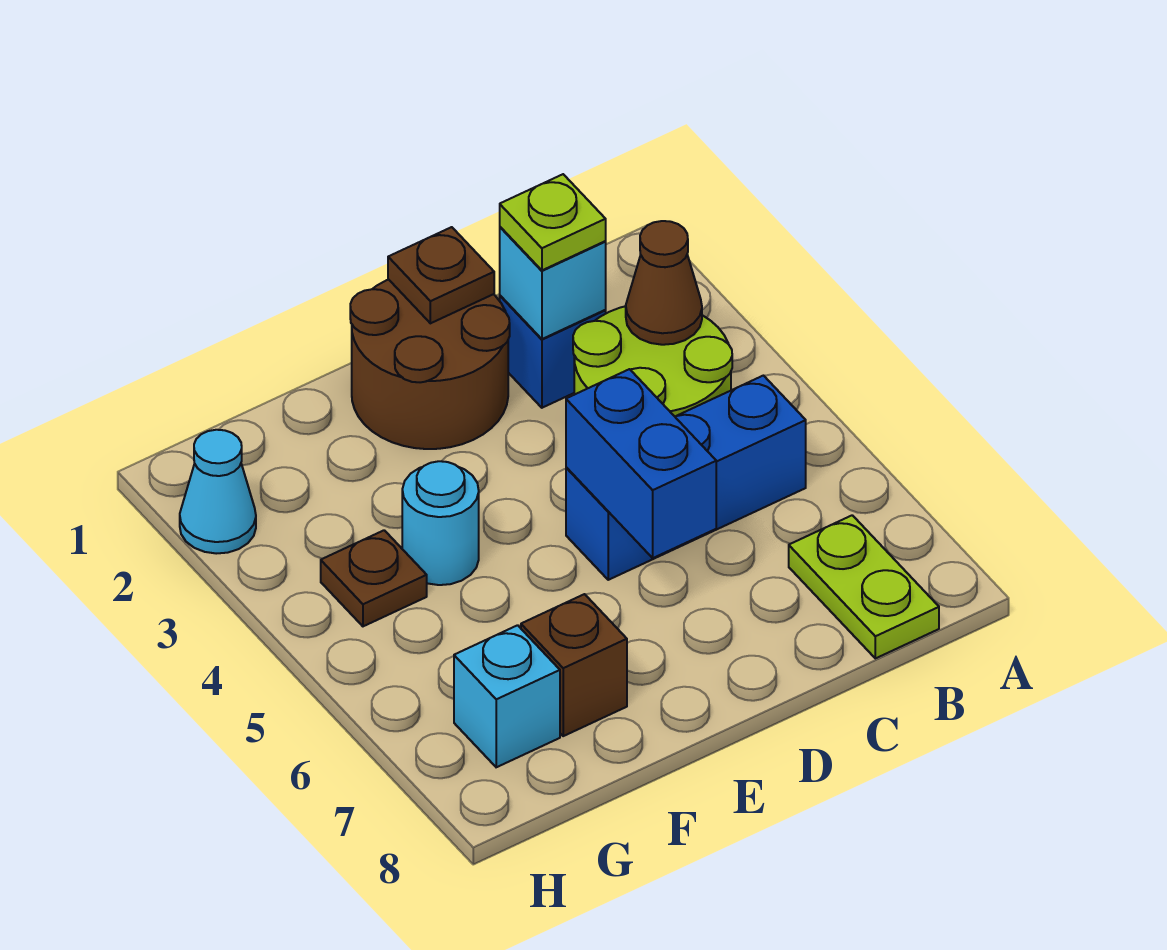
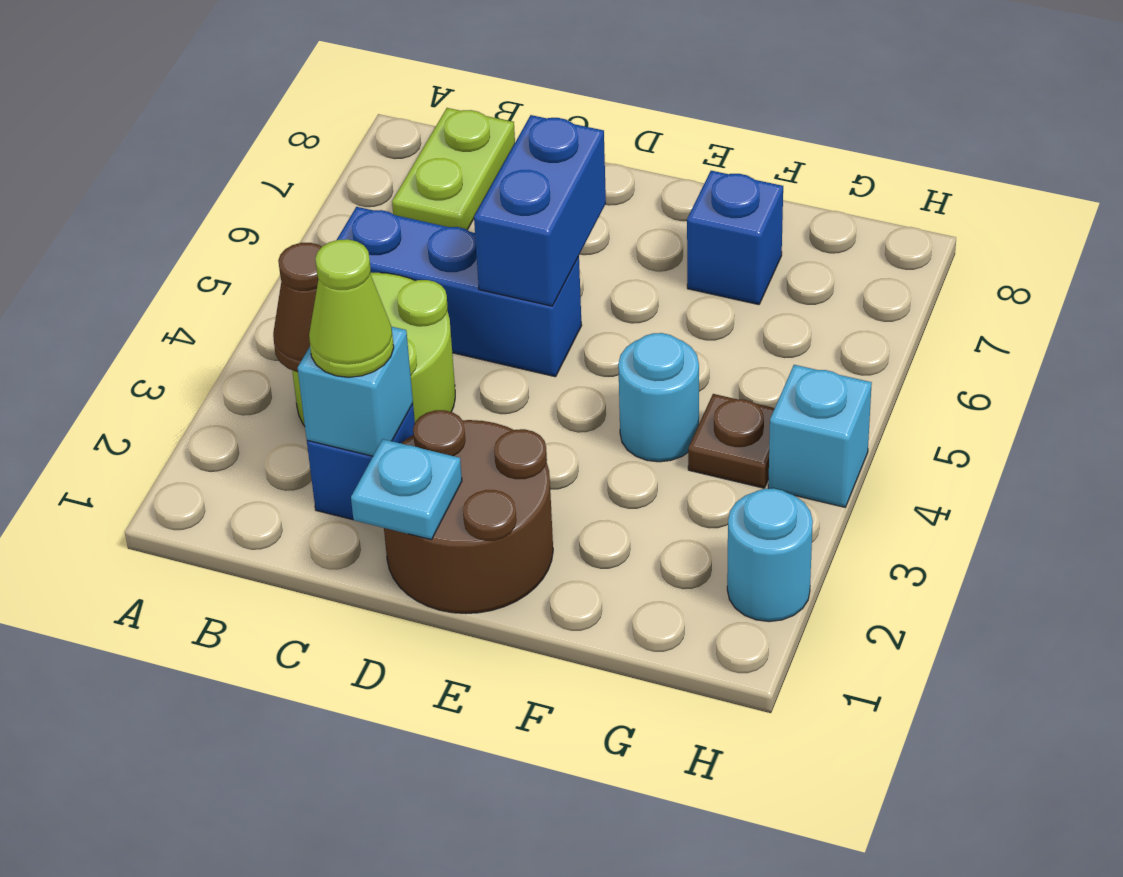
lime plate C2 level 3 -> lime cone C2 level 3
brown plate D1 level 2 -> cyan plate D1 level 2
brown brick F7 level 1 -> blue brick F7 level 1
cyan brick G7 level 1 -> cyan brick H4 level 1
cyan cone H2 level 1 -> cyan round brick H2 level 1

